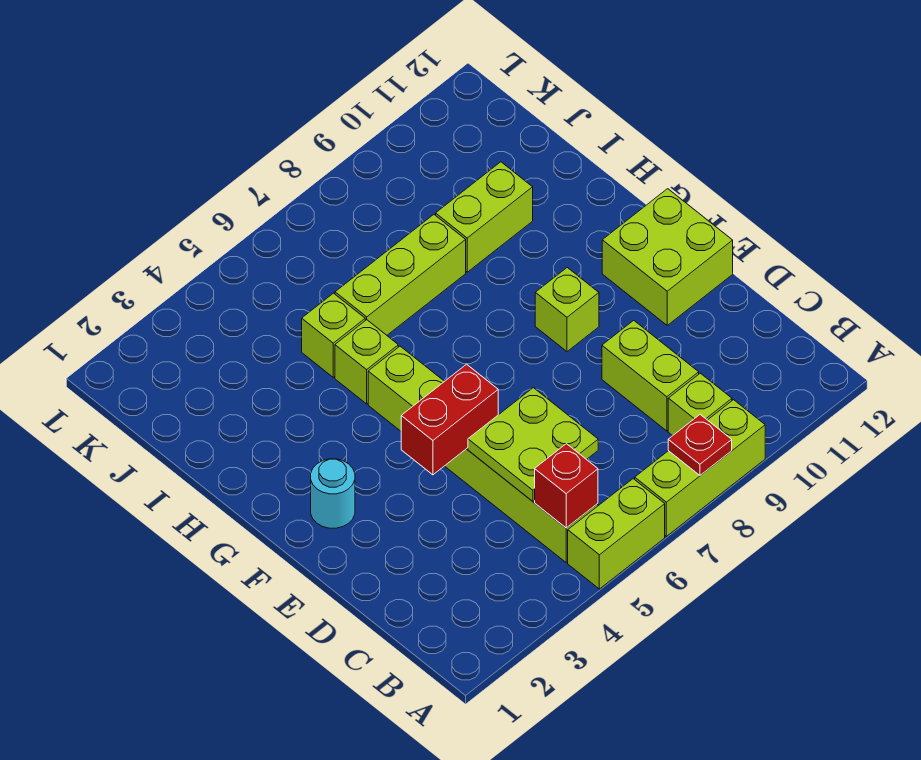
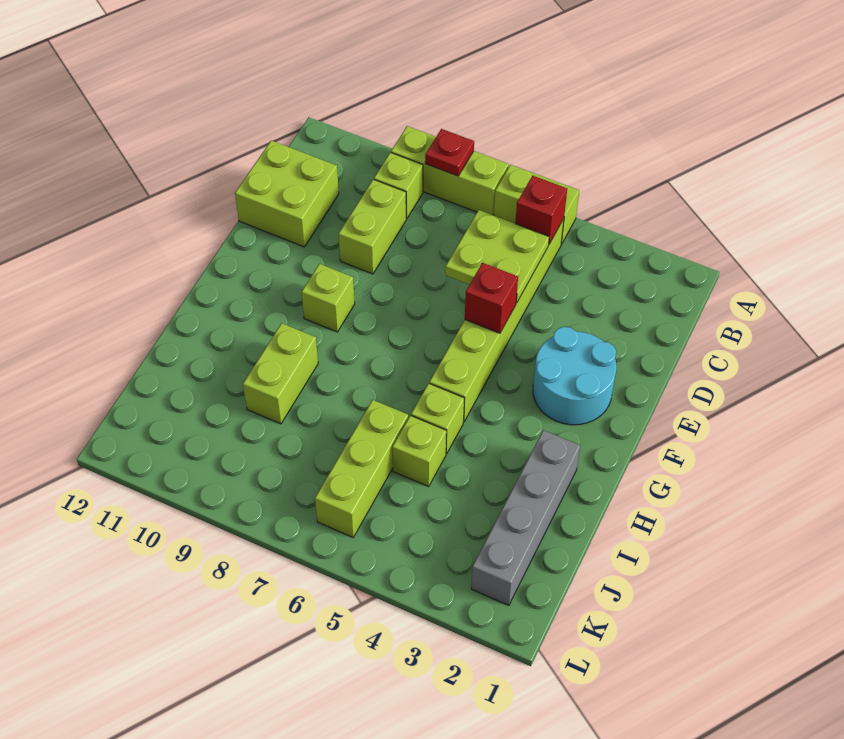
red brick E4:E5 level 2 -> red brick E5 level 2
lime brick E11:F12 level 1 -> lime brick C11:D12 level 1
cyan round brick F2 level 1 -> cyan round brick E2:F3 level 1
none -> grey brick H2:K2 level 1
lime brick I6:I8 level 1 -> lime brick I6:K6 level 1
lime brick I9:I10 level 1 -> lime brick H9:I9 level 1

